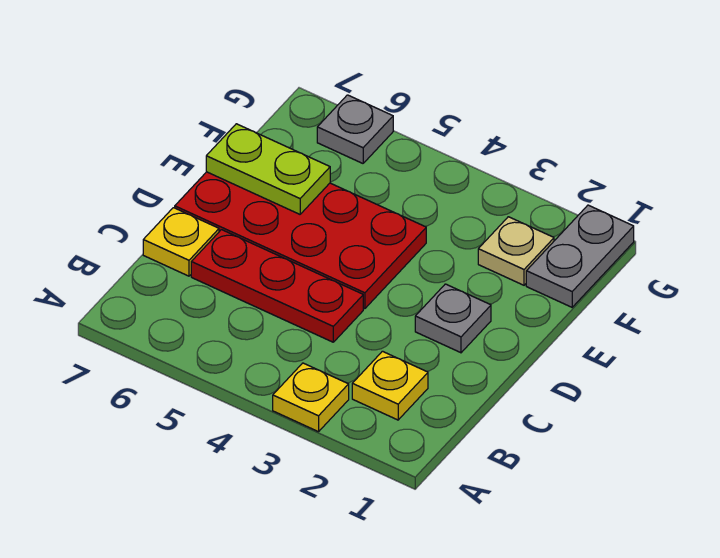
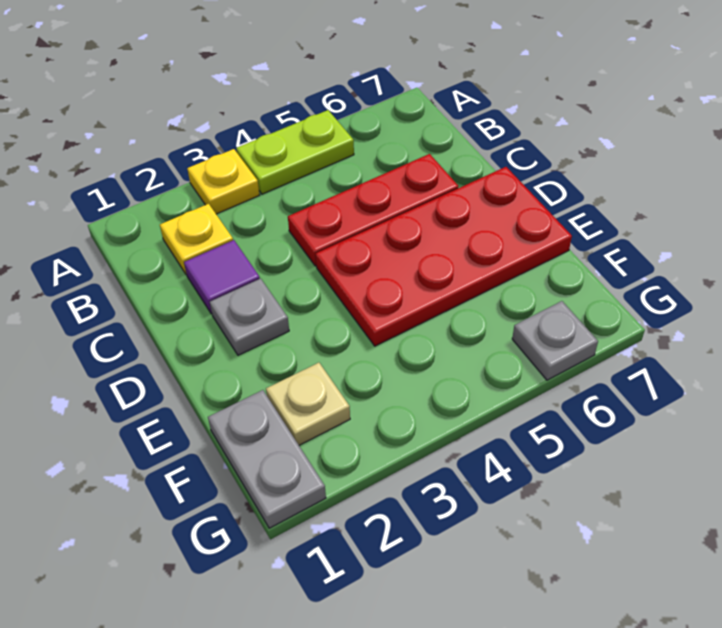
none -> purple tile C2 level 1
yellow plate C7 level 1 -> none
lime plate E6:E7 level 2 -> lime plate A4:A5 level 1

